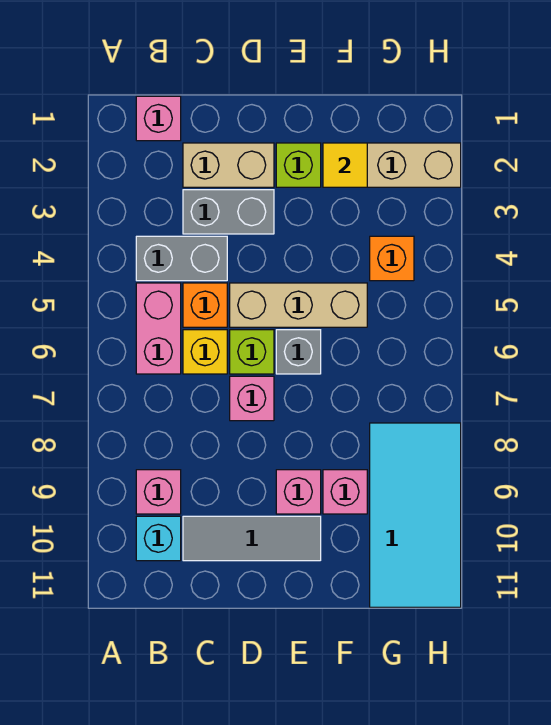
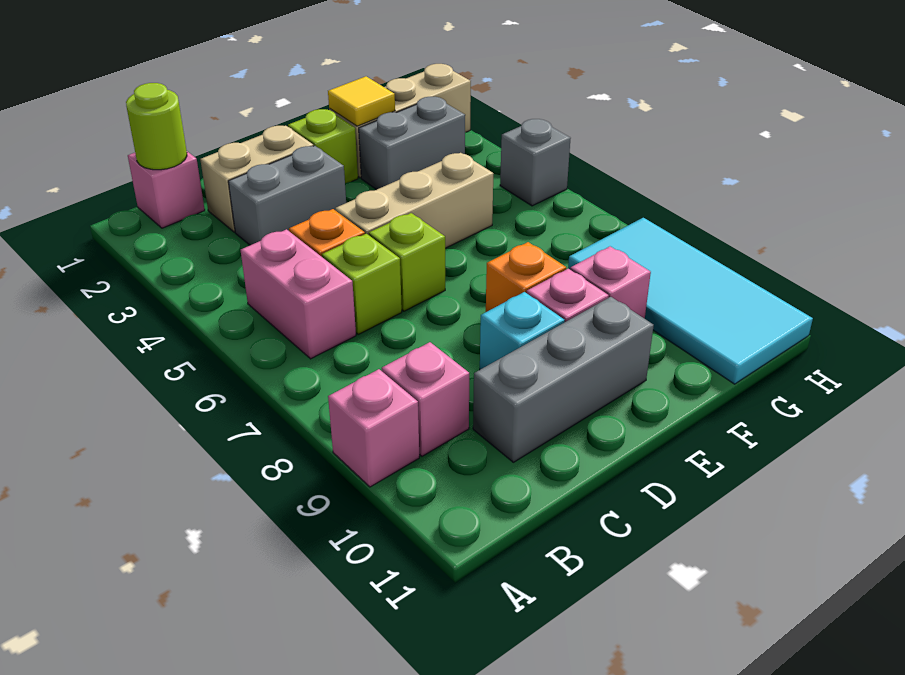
none -> lime round brick B1 level 2
grey brick B4:C4 level 1 -> grey brick F3:G3 level 1
cyan brick B10 level 1 -> cyan brick D9 level 1
yellow brick C6 level 1 -> lime brick C6 level 1
grey tile C10:E10 level 1 -> grey brick C10:E10 level 1
pink brick D7 level 1 -> pink brick A9 level 1
grey brick E6 level 1 -> grey brick H5 level 1
orange brick G4 level 1 -> orange brick E8 level 1

